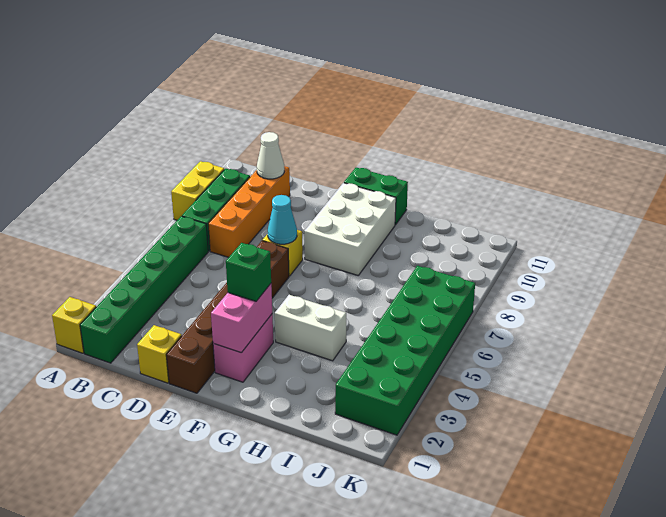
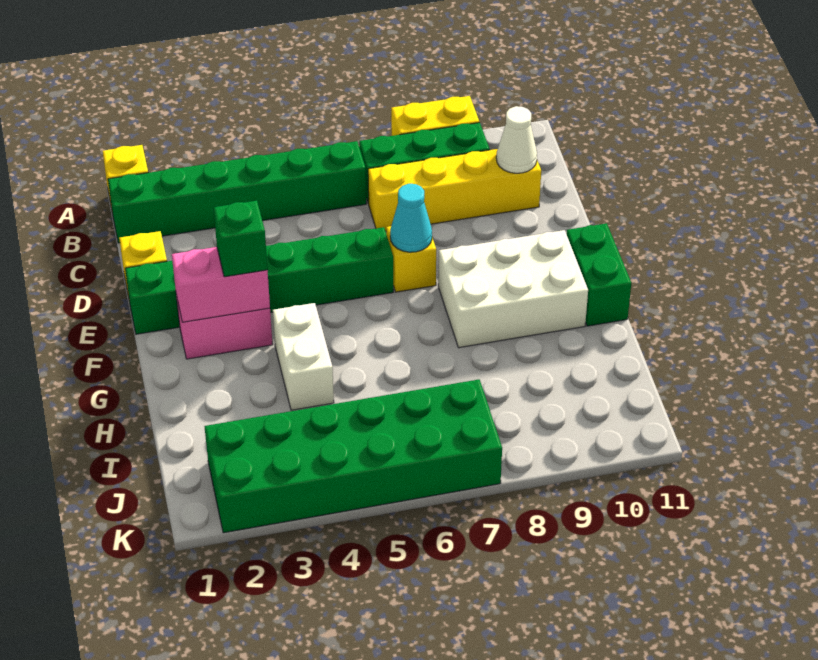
orange brick C7:C10 level 1 -> yellow brick C7:C10 level 1
brown brick E1:E6 level 1 -> green brick E1:E6 level 1

